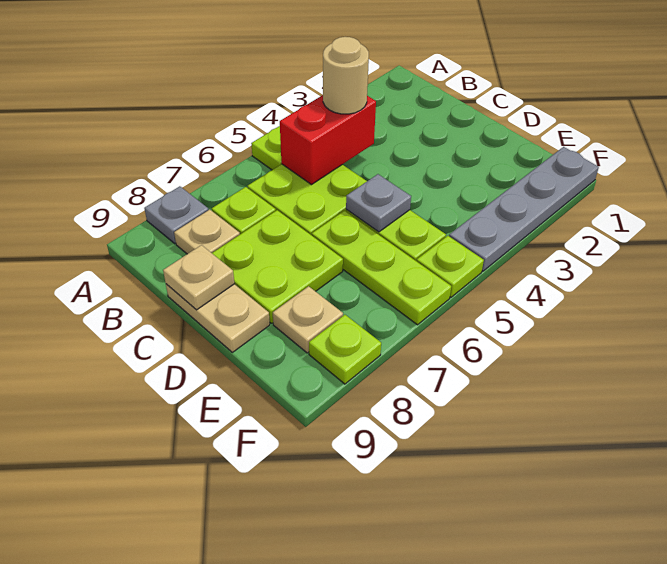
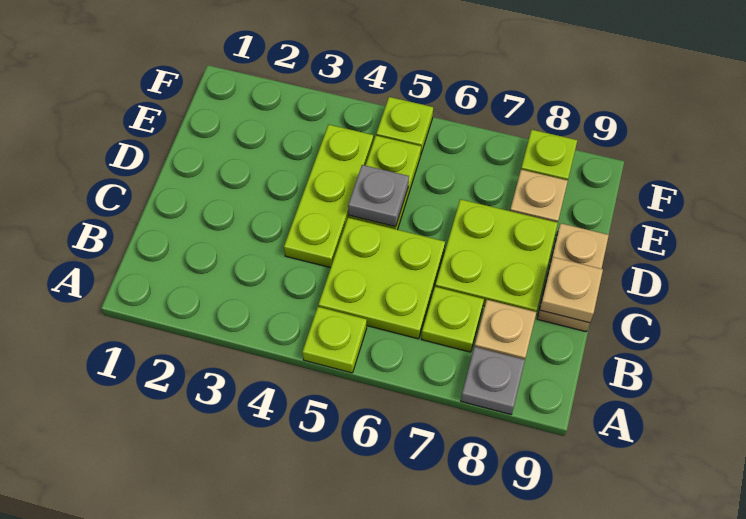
red brick B4:B5 level 2 -> none
tan round brick B4 level 3 -> none
lime plate D6:F6 level 1 -> lime plate C4:E4 level 1
grey plate F1:F4 level 1 -> none

